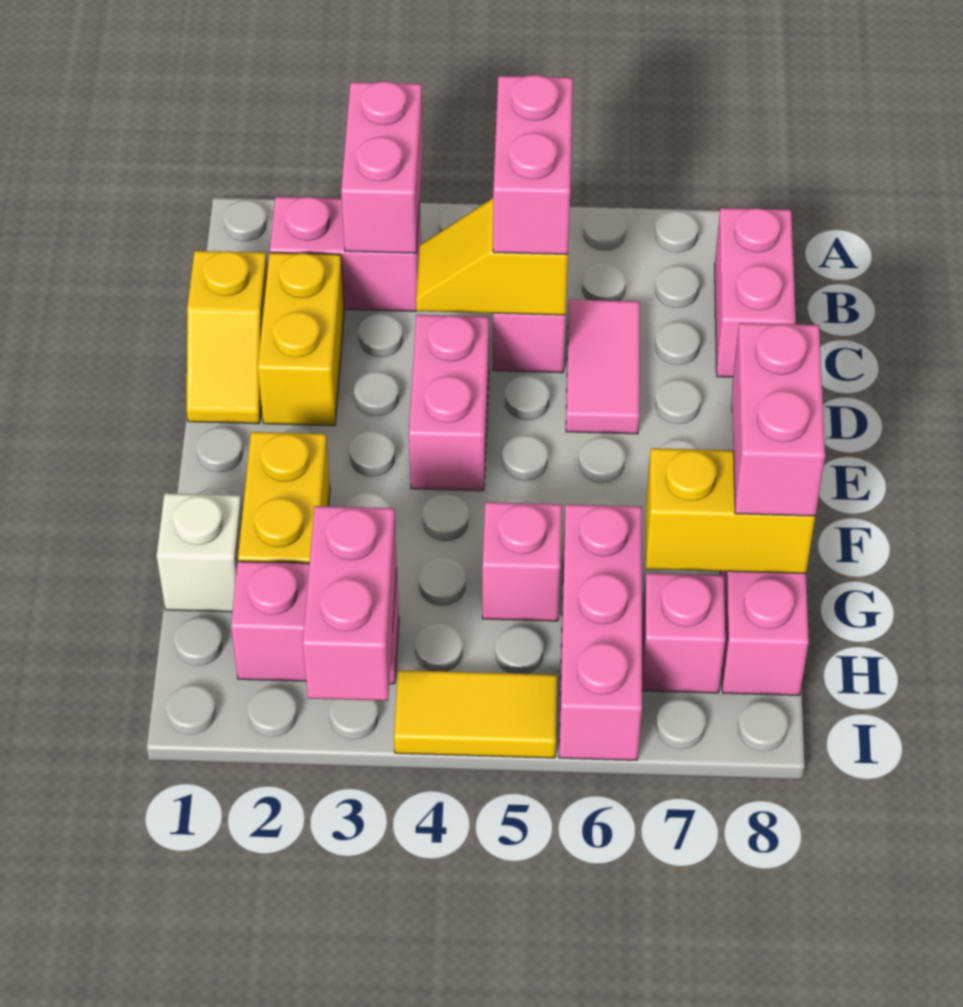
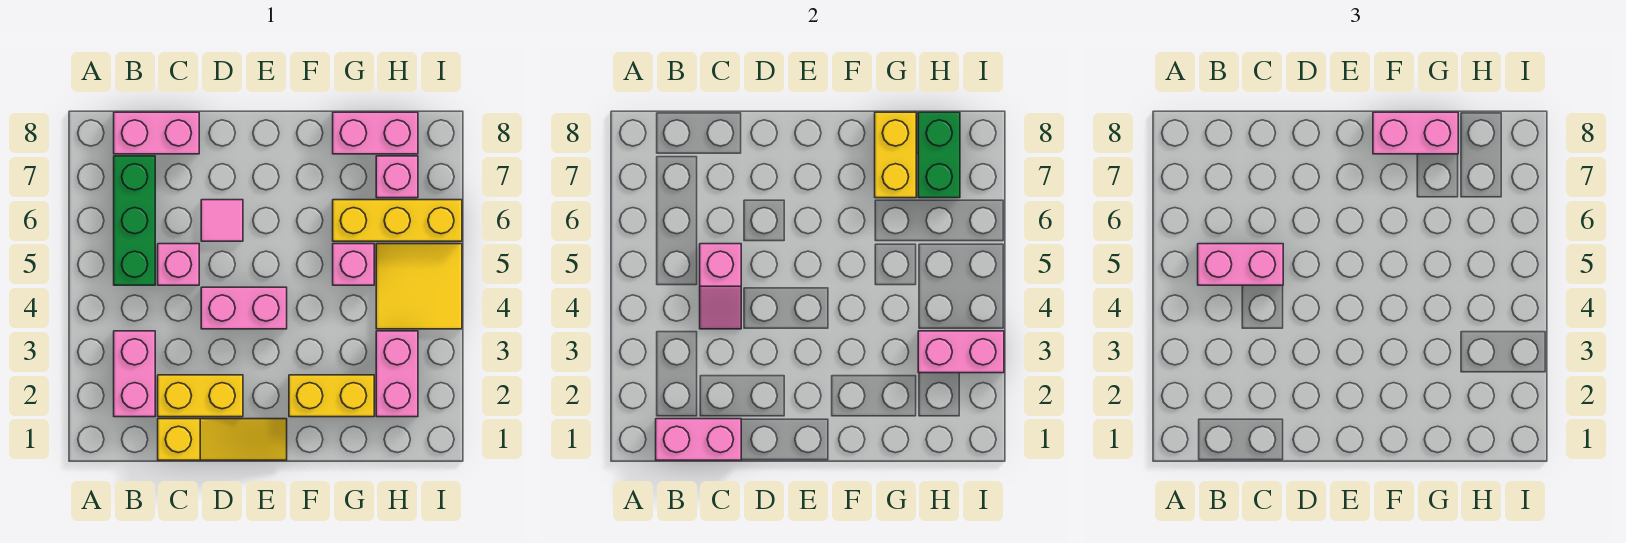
pink brick A3:B3 level 2 -> pink brick B1:C1 level 2
none -> green brick B5:B7 level 1
yellow slope C1:D1 level 1 top C -> yellow slope C1:E1 level 1 top C
yellow slope C4:C5 level 2 top 5 -> pink slope C4:C5 level 2 top 5
pink tile C6:D6 level 1 -> pink tile D6 level 1
white brick G1 level 1 -> none
pink brick G6:I6 level 1 -> yellow brick G6:I6 level 1
none -> green brick H7:H8 level 2
yellow tile I4:I5 level 1 -> yellow tile H4:I5 level 1

